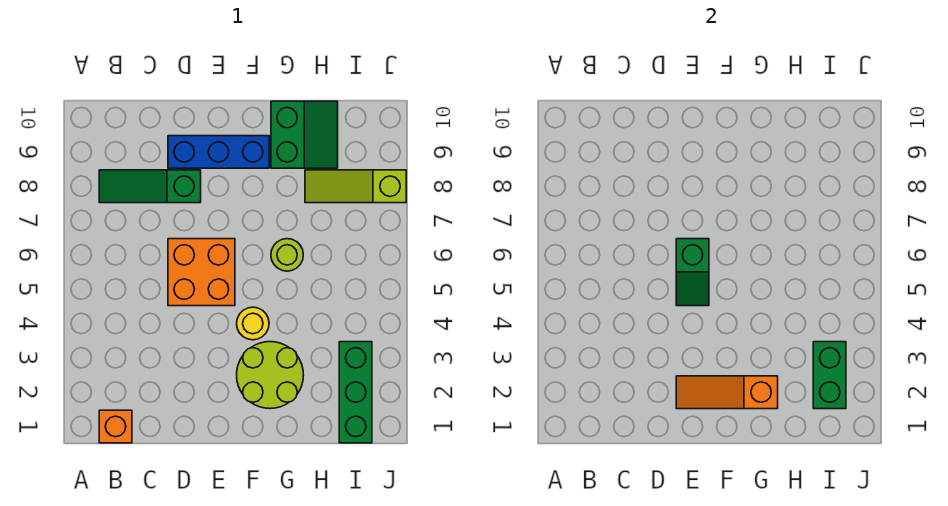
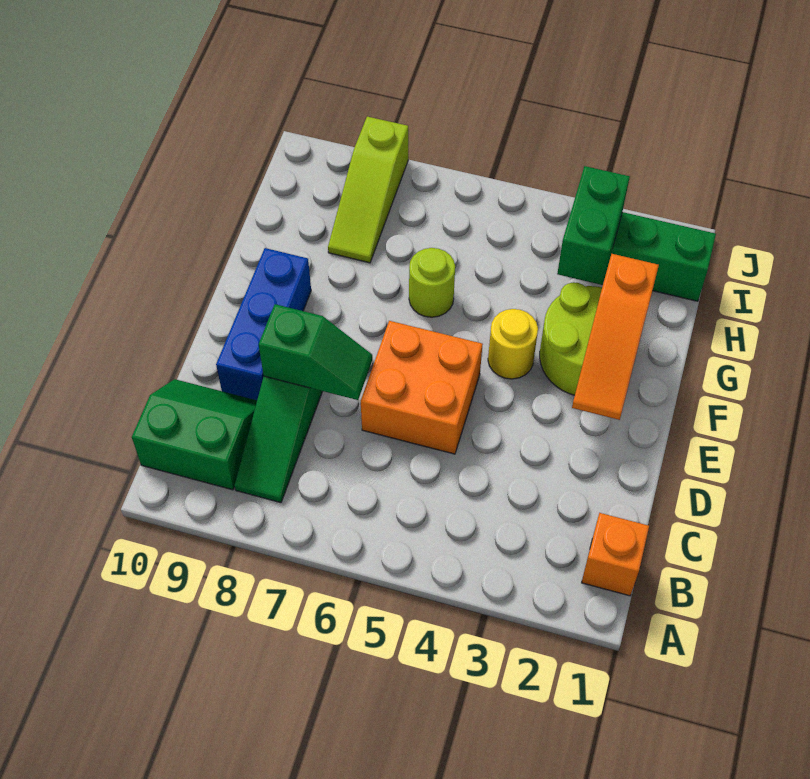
green slope E5:E6 level 2 top 6 -> green slope D7:D8 level 2 top 8
green slope G9:H10 level 1 top G -> green slope B9:C10 level 1 top B
green brick I2:I3 level 2 -> green brick H3:I3 level 2

